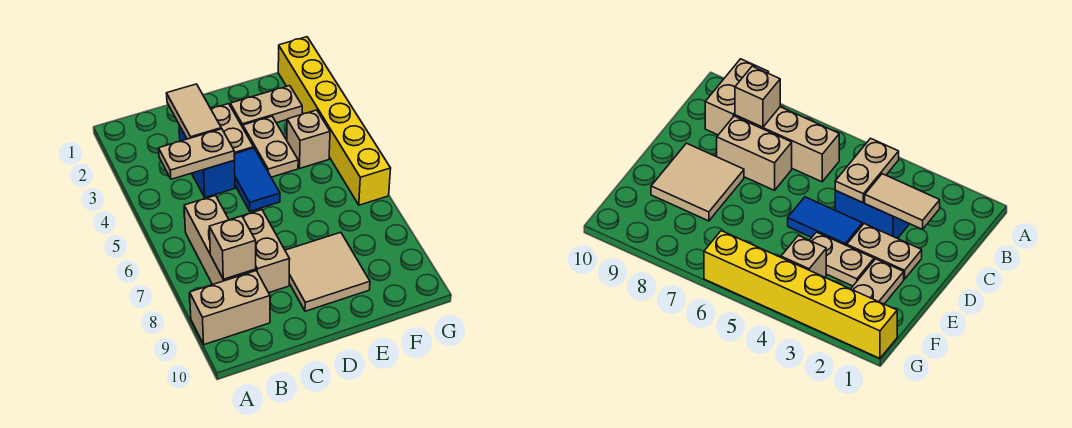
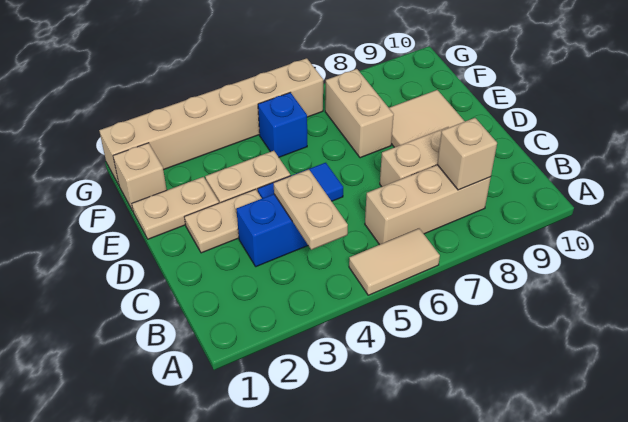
tan brick A9:B9 level 1 -> tan brick E7:F7 level 1
tan tile C2:C3 level 2 -> tan tile A5:A6 level 1
tan plate E2:F2 level 1 -> tan plate E1:E2 level 1
tan brick F4 level 1 -> tan brick F1 level 1
none -> blue brick F5 level 1
yellow brick G1:G6 level 1 -> tan brick G1:G6 level 1

